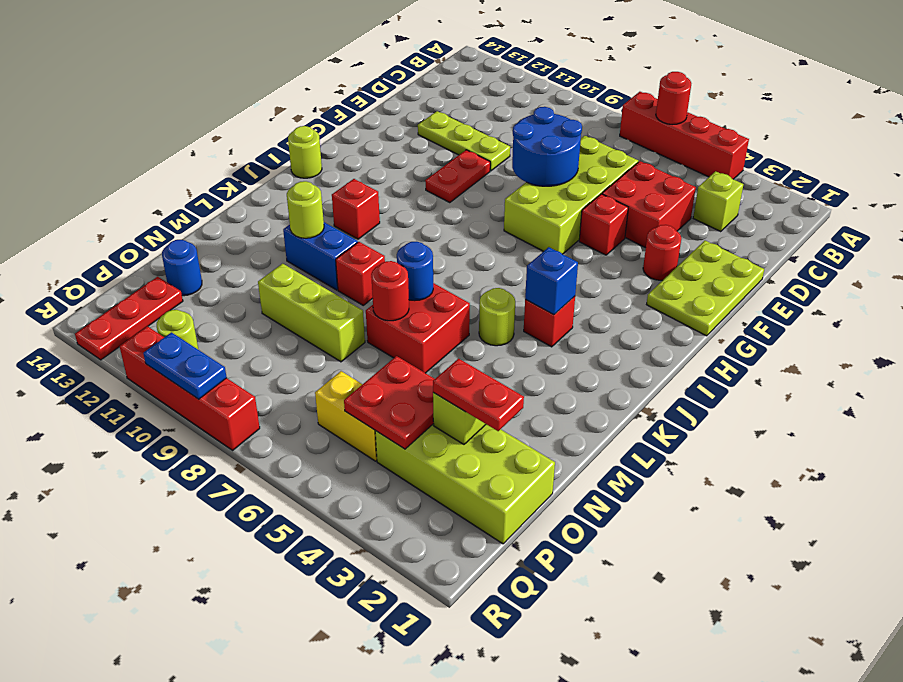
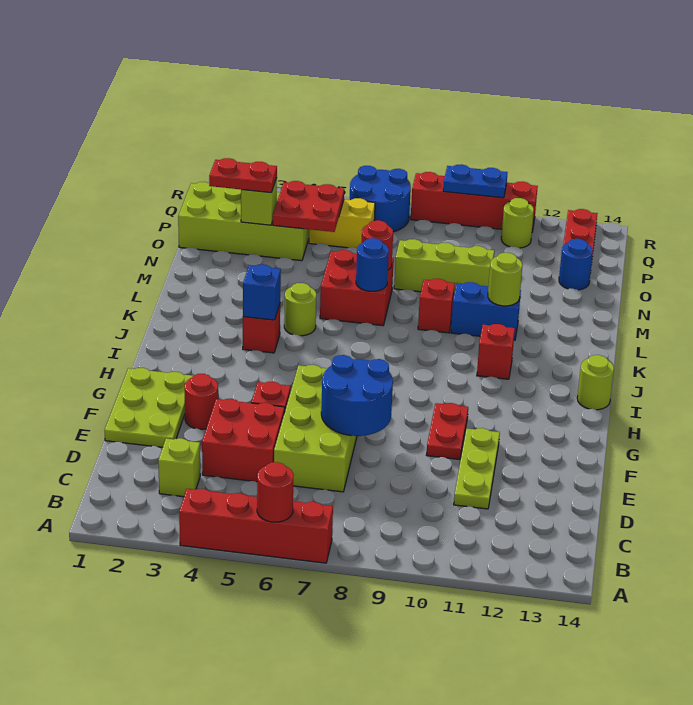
lime plate E10:E12 level 1 -> lime plate D11:F11 level 1
none -> blue round brick Q6:R7 level 1

